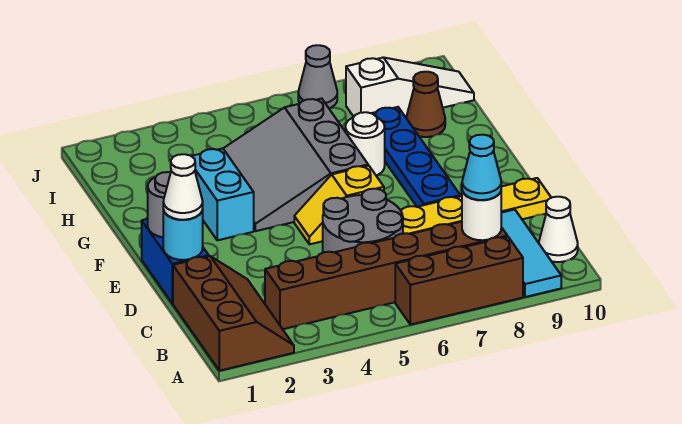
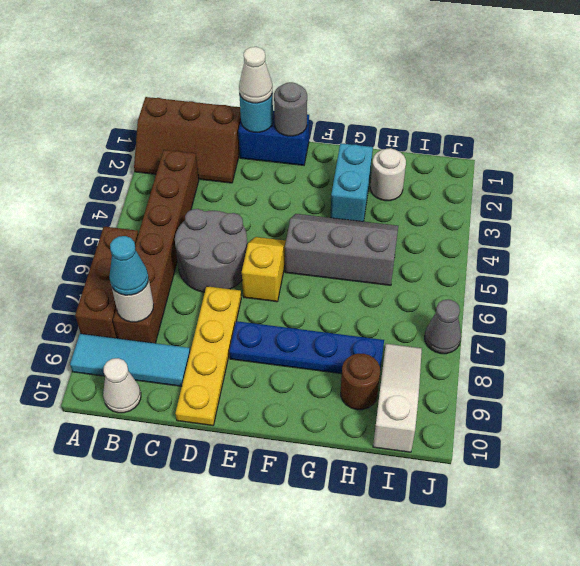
cyan brick F3:G3 level 1 -> cyan brick G2:G3 level 1
grey slope F4:H6 level 1 top 6 -> grey slope F4:H5 level 1 top 5
white round brick G7 level 1 -> white round brick H2 level 1
brown cone H9 level 1 -> brown round brick H9 level 1
white slope I8:I10 level 1 top 8 -> white slope I8:I10 level 1 top 10

